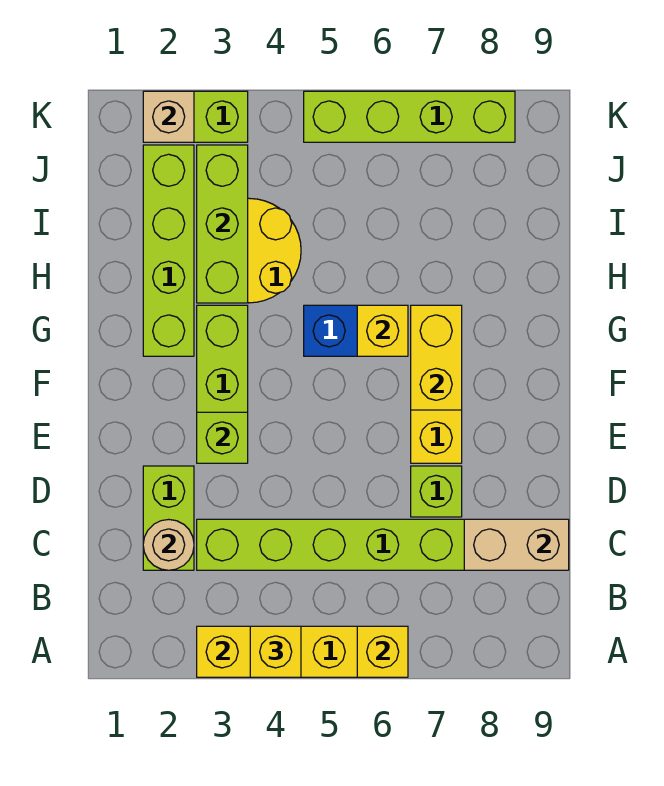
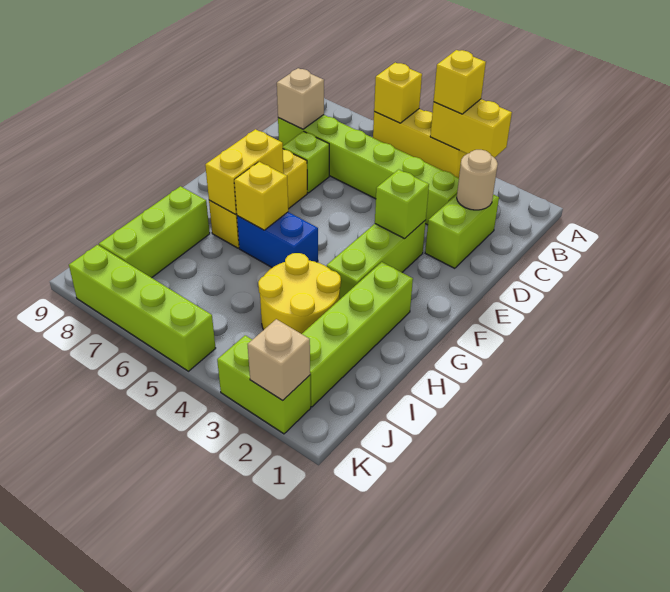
tan brick C8:C9 level 2 -> tan brick C8 level 2
lime brick H3:J3 level 2 -> lime brick H8:J8 level 1

